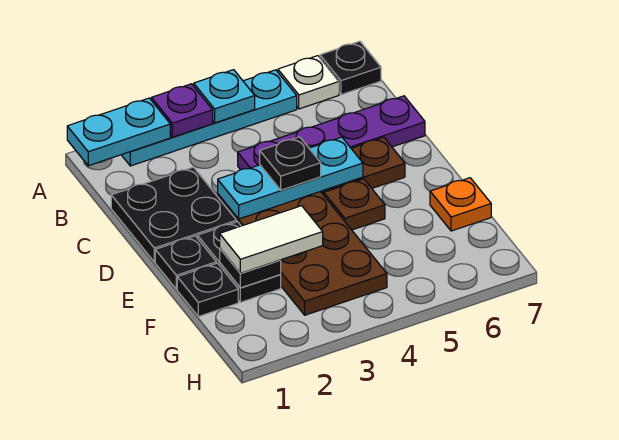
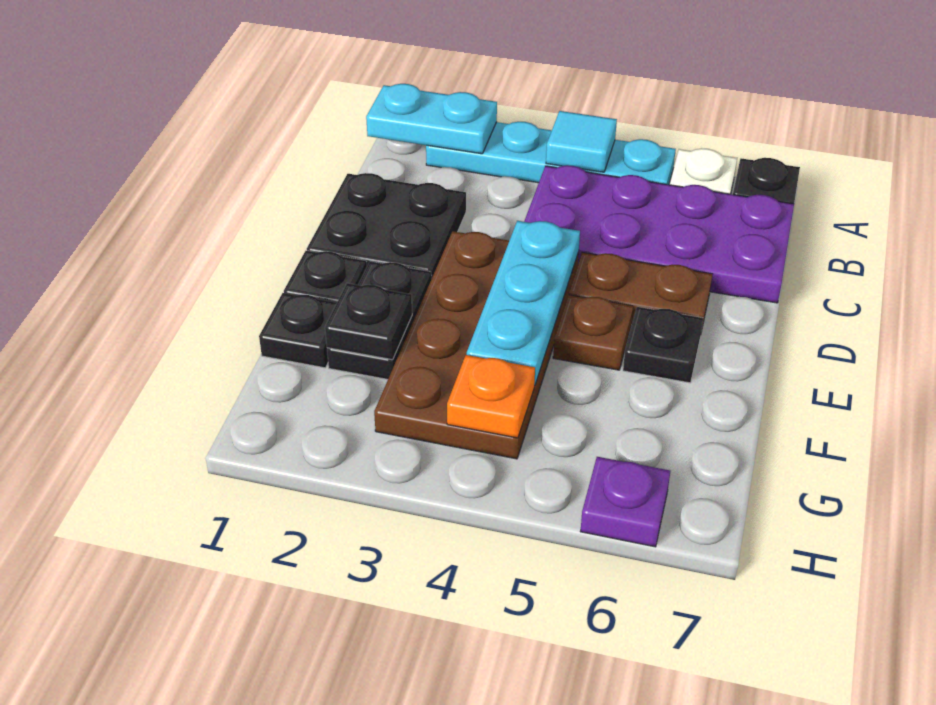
purple plate A3 level 2 -> purple plate H6 level 1
cyan plate A4 level 2 -> cyan tile A4 level 2
purple plate C4:C7 level 1 -> purple plate B4:C7 level 1
cyan plate D3:D5 level 2 -> cyan plate D4:F4 level 2
black plate D4 level 3 -> black plate E6 level 1
white tile F2:F3 level 3 -> none
orange plate F7 level 1 -> orange plate G4 level 2

